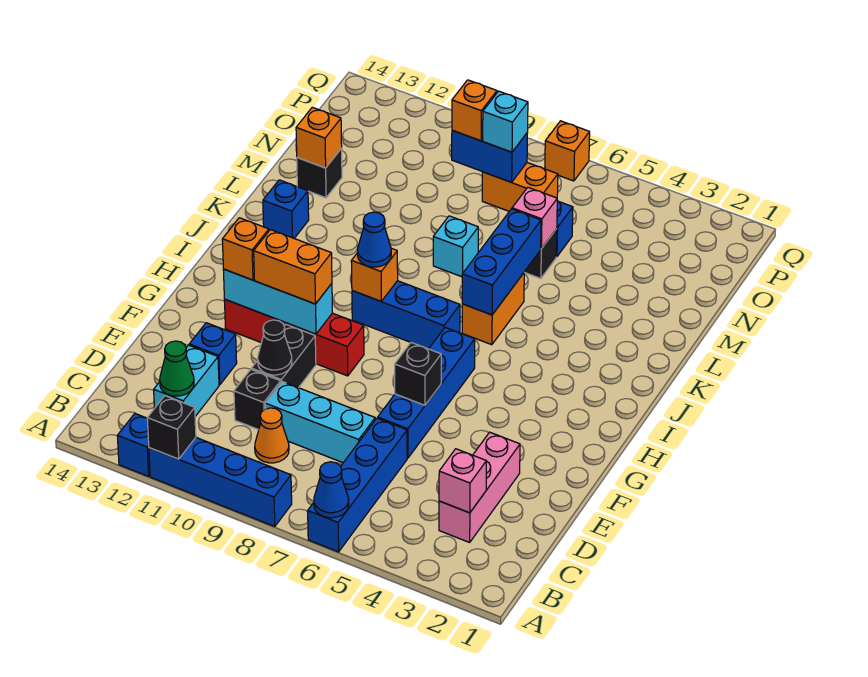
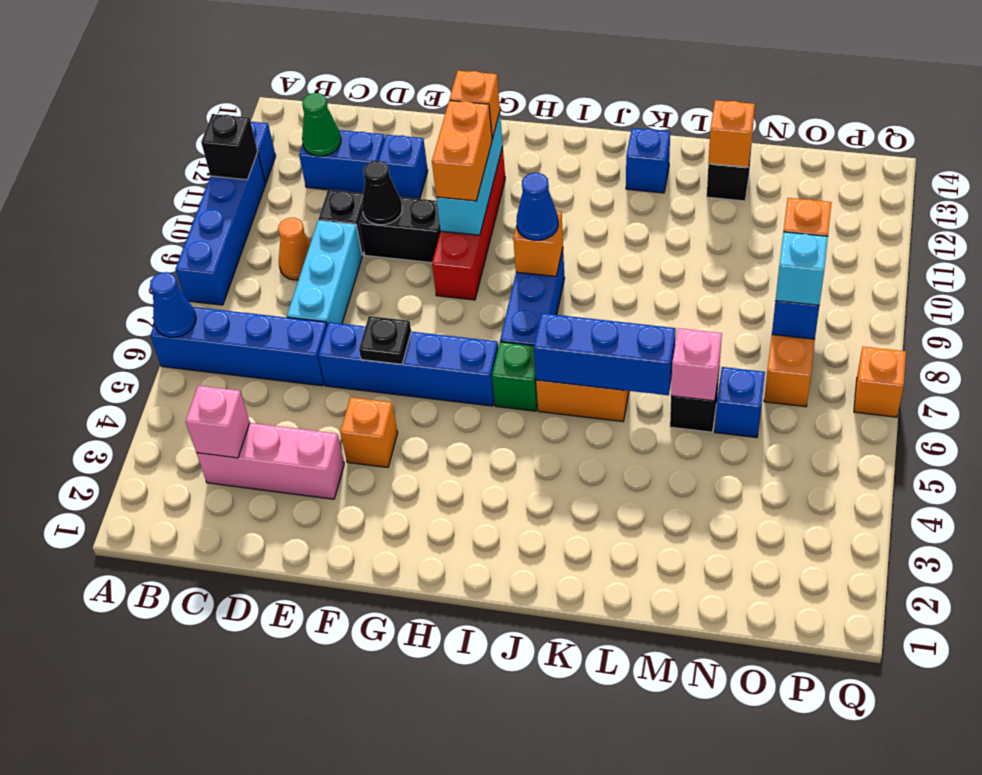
cyan brick C12:D12 level 1 -> blue brick C12:D12 level 1
none -> orange brick F4 level 1
black brick F6 level 2 -> black plate F6 level 2
none -> green brick I6 level 1
cyan brick L8 level 1 -> none

